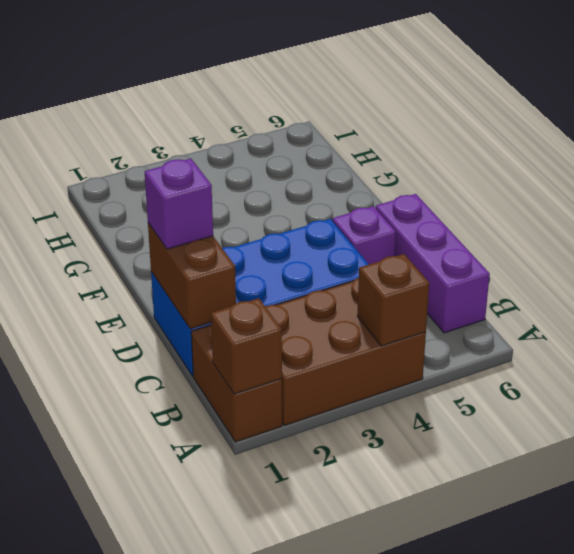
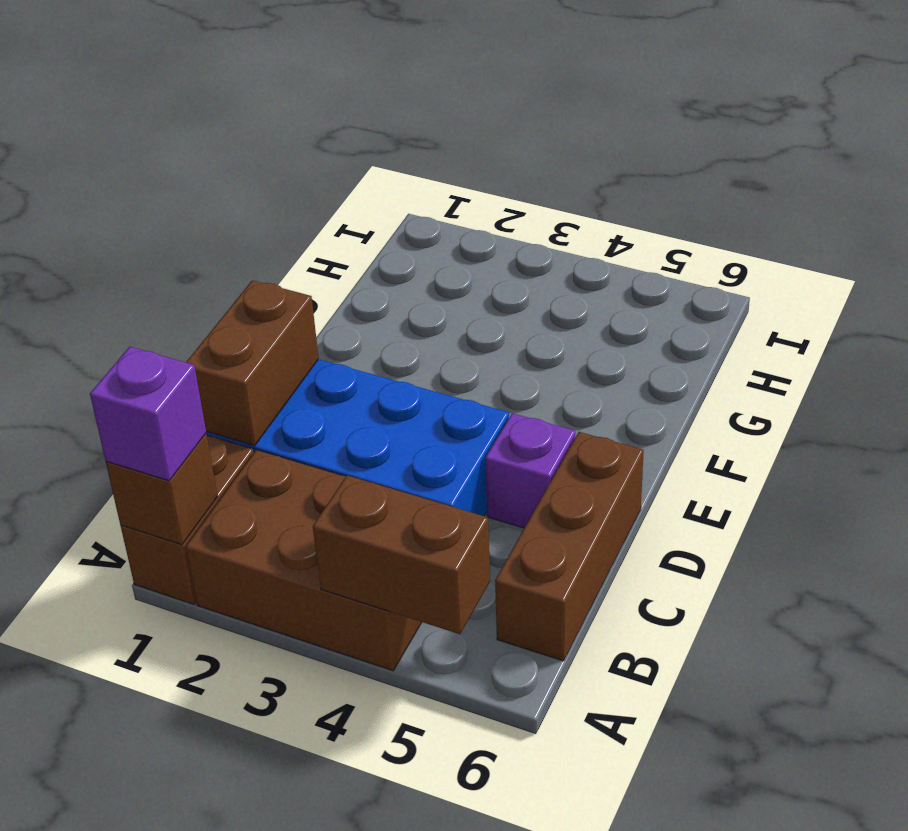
brown brick A4 level 2 -> brown brick A4:A5 level 2
purple brick B6:D6 level 1 -> brown brick B6:D6 level 1
purple brick D1 level 3 -> purple brick A1 level 3

